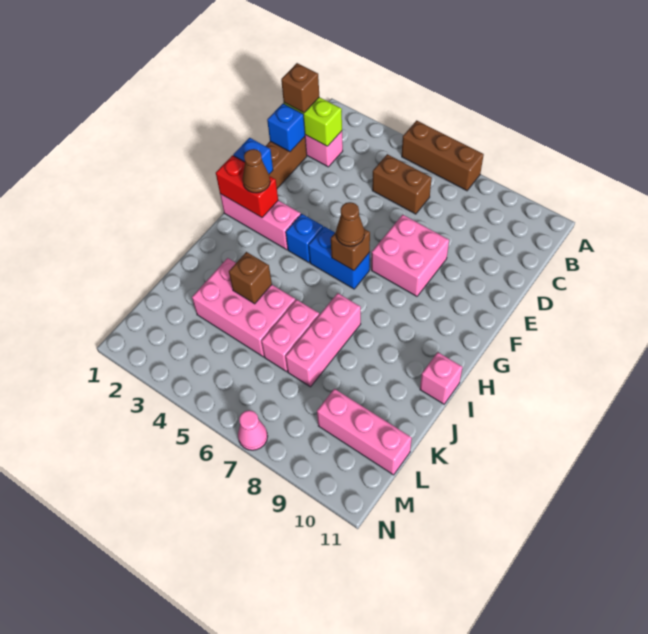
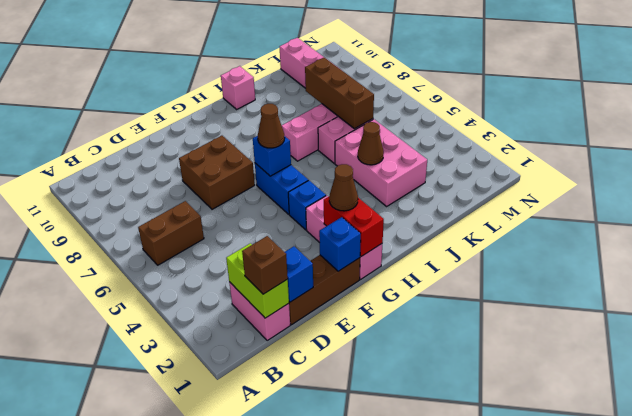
brown brick A5:A7 level 1 -> brown brick K6:K8 level 2
brown brick C5:C6 level 1 -> brown brick B6:C6 level 1
pink brick E7:F8 level 1 -> brown brick E7:F8 level 1
brown brick G6 level 2 -> blue brick G6 level 2
brown brick J4 level 2 -> brown cone J4 level 2
pink cone N7 level 1 -> none

